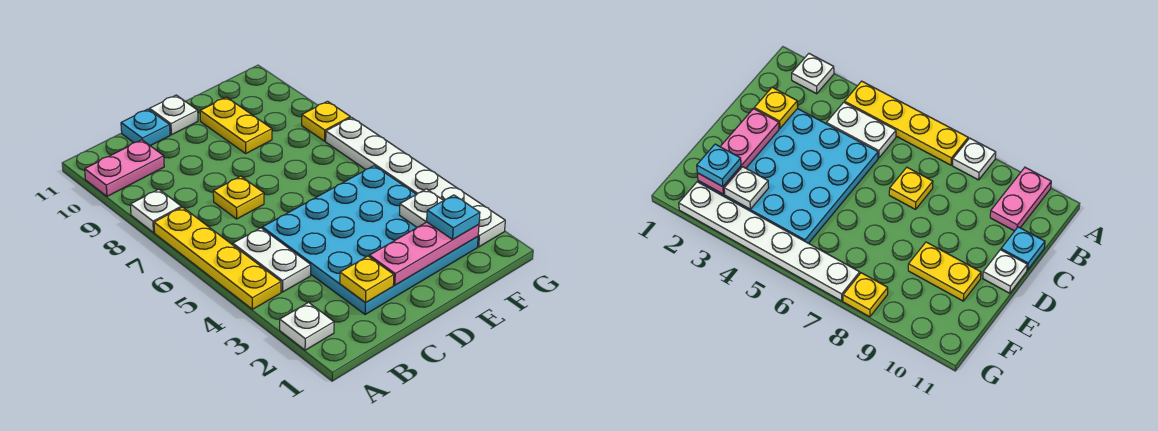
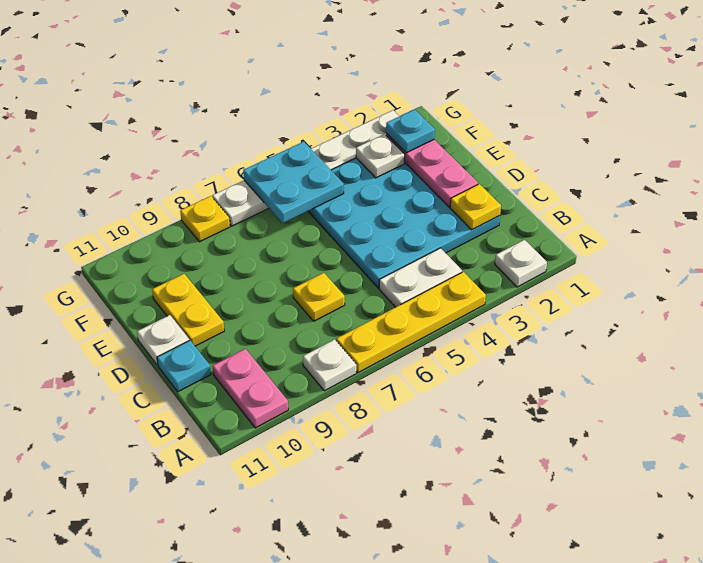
yellow plate E9:E10 level 1 -> yellow plate D10:E10 level 1
none -> cyan plate F5:G6 level 2

